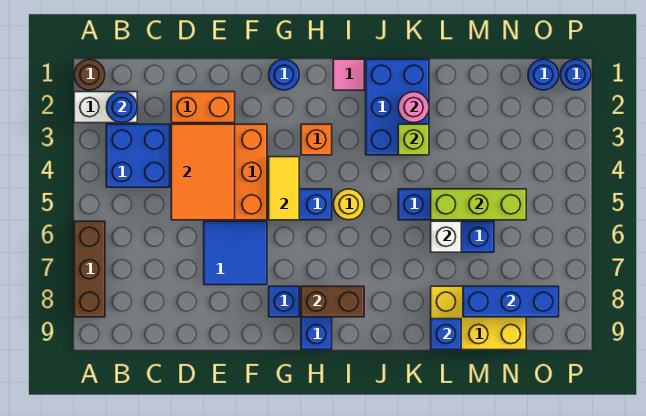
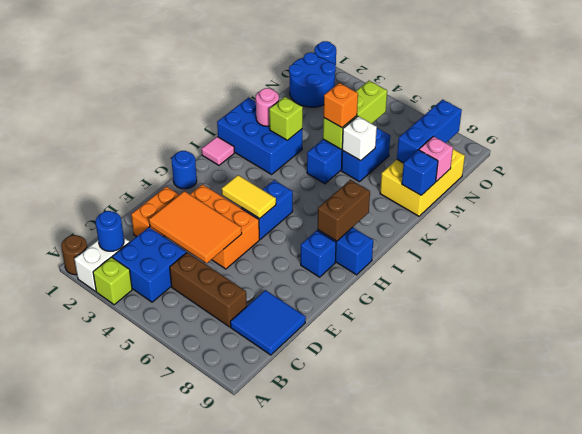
none -> lime brick A3 level 1
brown brick A6:A8 level 1 -> brown brick C5:C7 level 1
blue tile E6:F7 level 1 -> blue tile C8:D9 level 1
orange brick H3 level 1 -> orange brick L5 level 3
yellow round brick I5 level 1 -> none
none -> pink brick M9 level 2
blue round brick O1 level 1 -> blue round brick N1:O2 level 1

